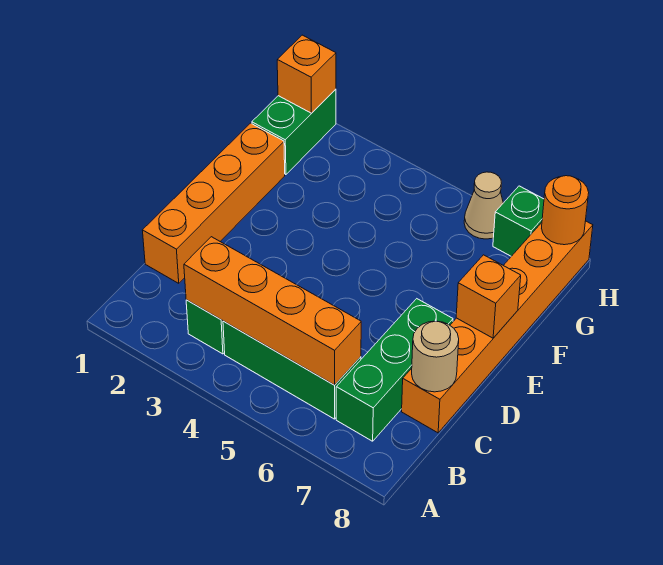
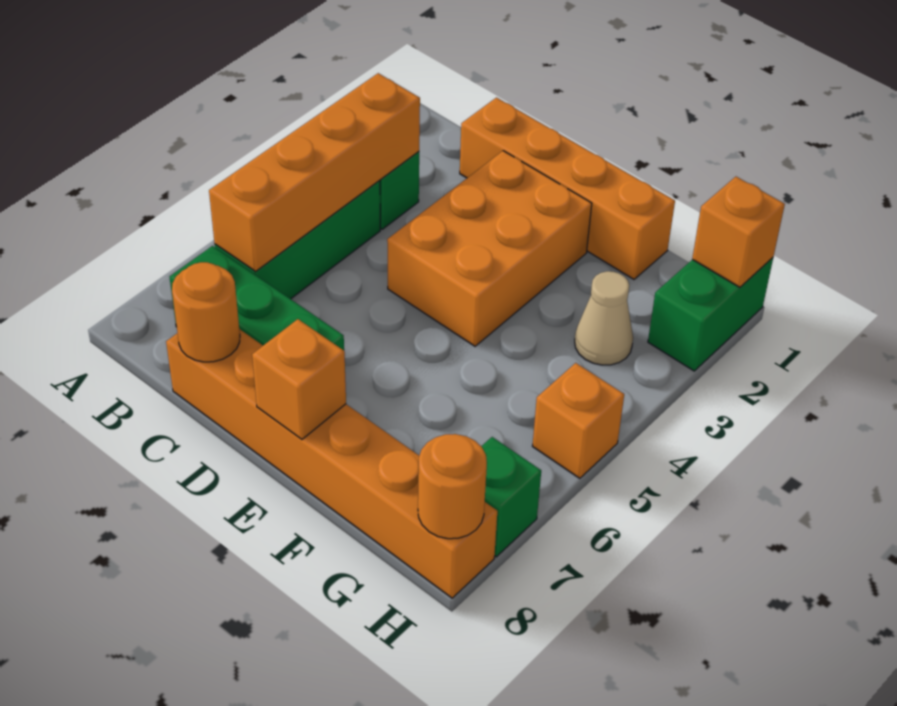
tan round brick C8 level 2 -> orange round brick C8 level 2
none -> orange brick D2:E4 level 1
green brick G1:H1 level 1 -> green brick H1:H2 level 1
none -> orange brick H5 level 1
tan cone H6 level 1 -> tan cone G3 level 1

